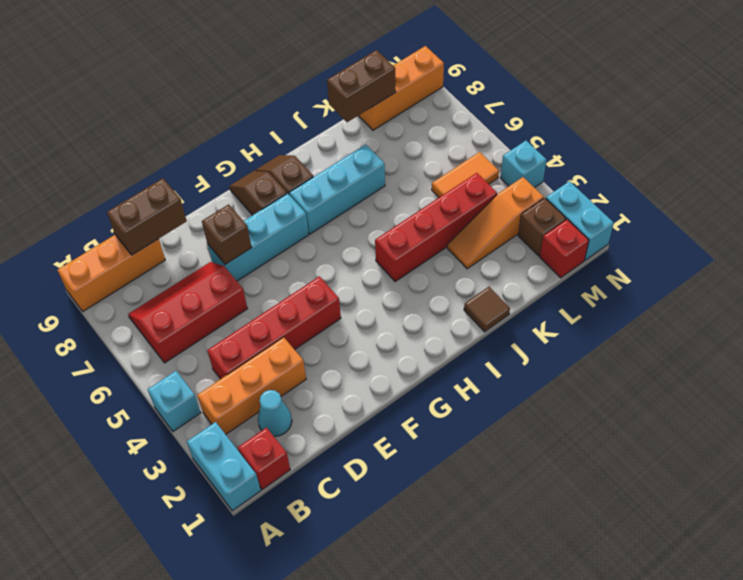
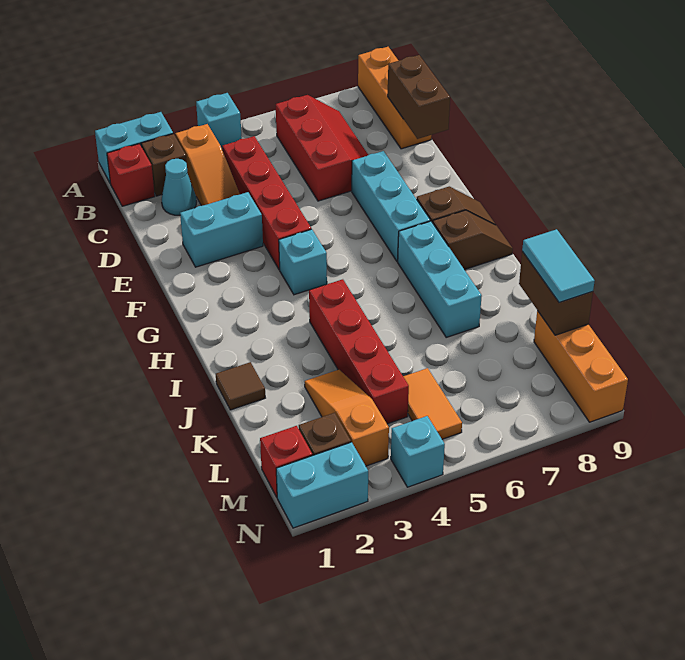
orange brick B3:D3 level 1 -> orange slope B3:D3 level 1 top B
none -> cyan brick E2:E3 level 1
brown brick E7 level 2 -> brown brick B2 level 1
none -> cyan brick G4 level 1
none -> cyan tile K9:L9 level 3

